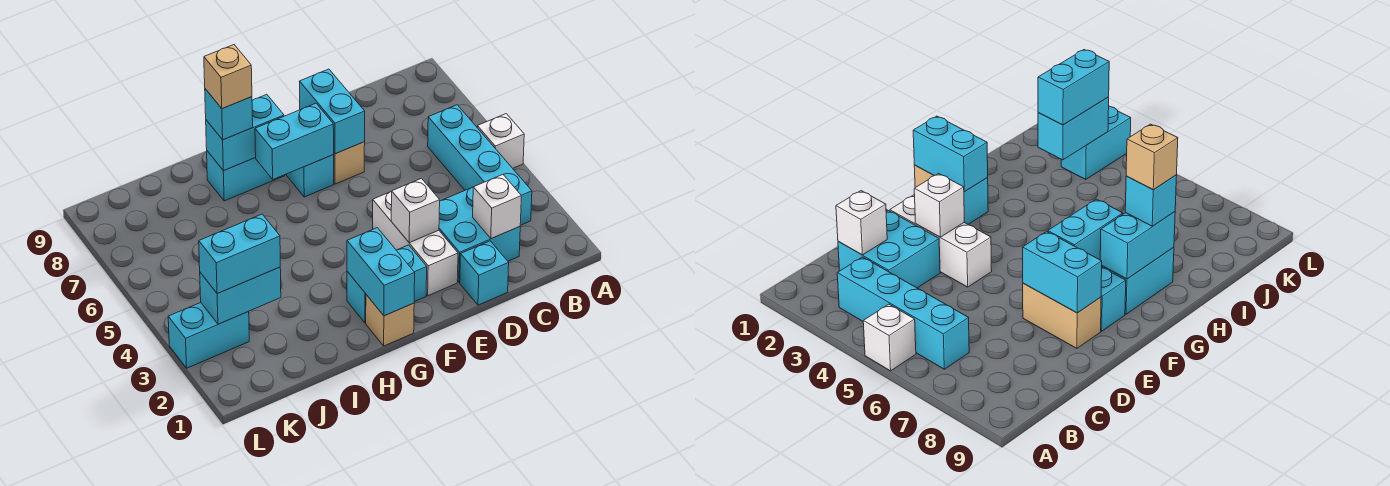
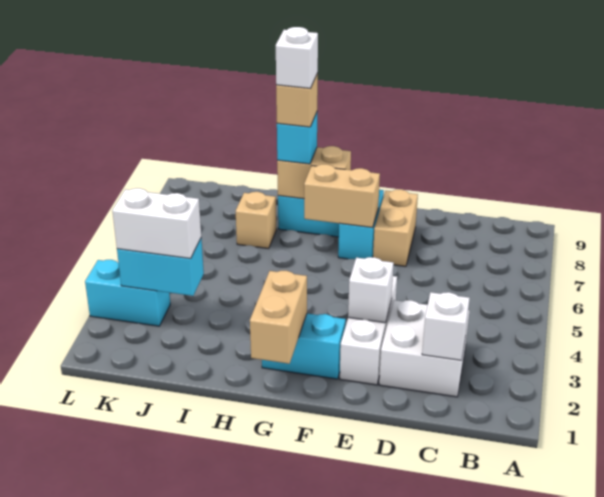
white brick A5 level 1 -> white brick H8 level 5
cyan brick B3:B6 level 1 -> none
cyan brick C2:D3 level 1 -> white brick C2:D3 level 1
cyan brick D1 level 1 -> none
cyan brick E7:E8 level 2 -> none
cyan brick F7:G7 level 2 -> tan brick F7:G7 level 2
tan brick G1 level 1 -> tan brick I7 level 1
cyan brick G1:G2 level 2 -> tan brick G1:G2 level 2
cyan brick G8:H8 level 2 -> tan brick G8:H8 level 2
cyan brick J3:K3 level 3 -> white brick J3:K3 level 3

